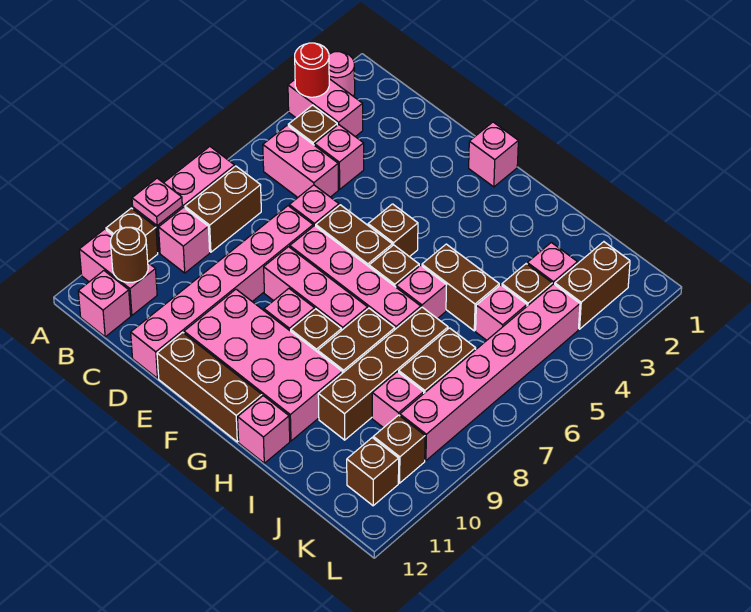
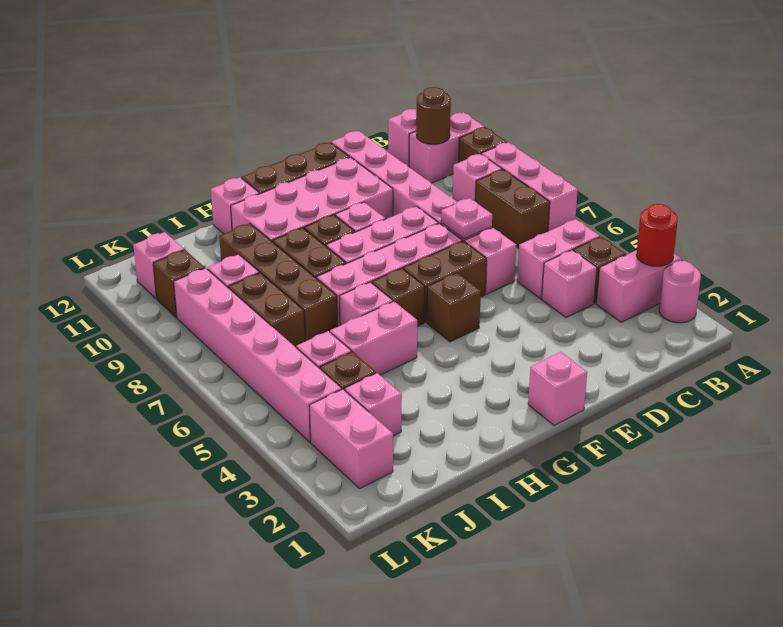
pink plate A9 level 2 -> pink plate D7 level 2
brown brick H5:I5 level 1 -> pink brick H5:I5 level 1
brown brick K2:K3 level 1 -> pink brick K2:K3 level 1
brown brick K11 level 1 -> pink brick K11 level 1

